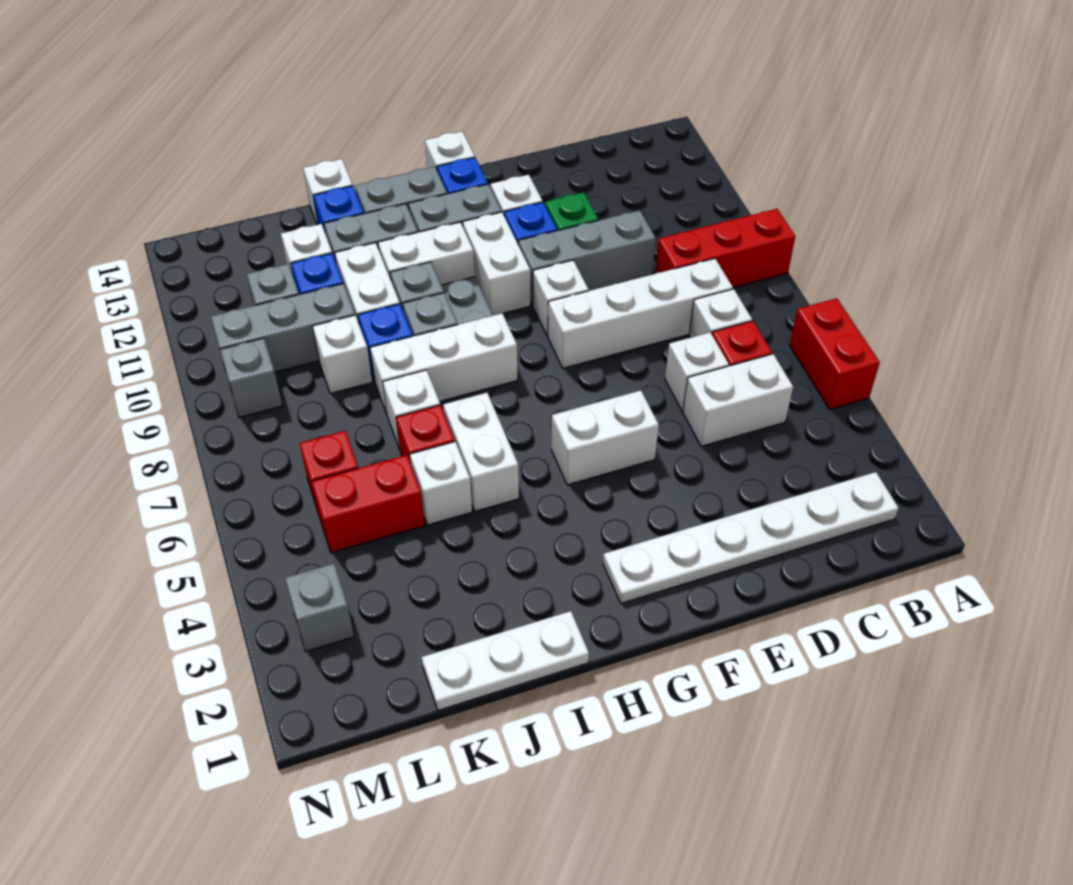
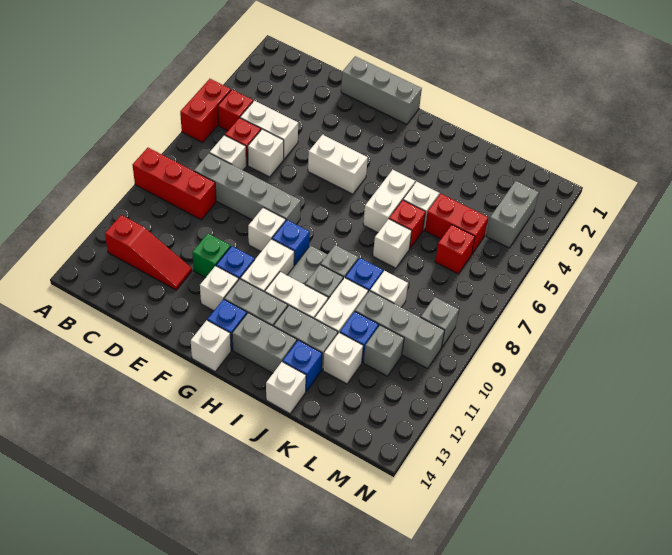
white plate B2:G2 level 1 -> none
none -> red brick B5 level 1
none -> red slope B12:D12 level 1 top B
white brick C8:F8 level 1 -> grey brick C8:F8 level 1
grey brick D10:F10 level 1 -> grey brick E1:G1 level 1
none -> blue brick G9 level 1
white brick H8:J8 level 1 -> none
white plate I1:K1 level 1 -> none
grey brick M3 level 1 -> grey brick M3:M4 level 1

